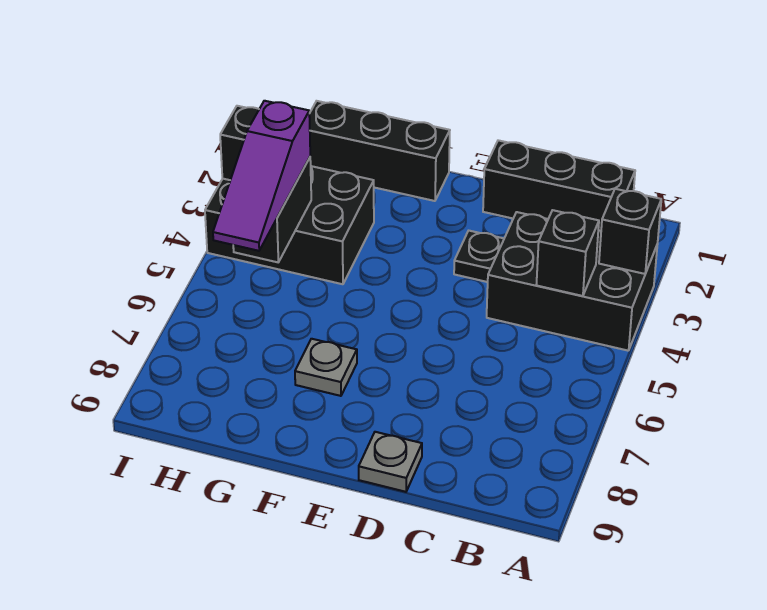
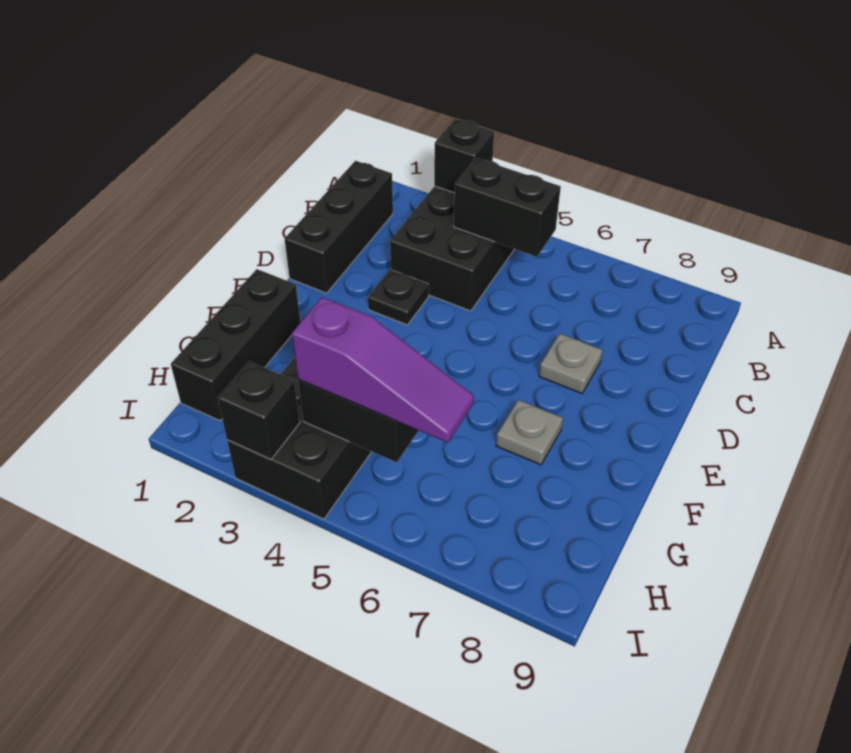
black brick B4 level 2 -> black brick B4:B5 level 2
grey plate D9 level 1 -> grey plate D7 level 1

